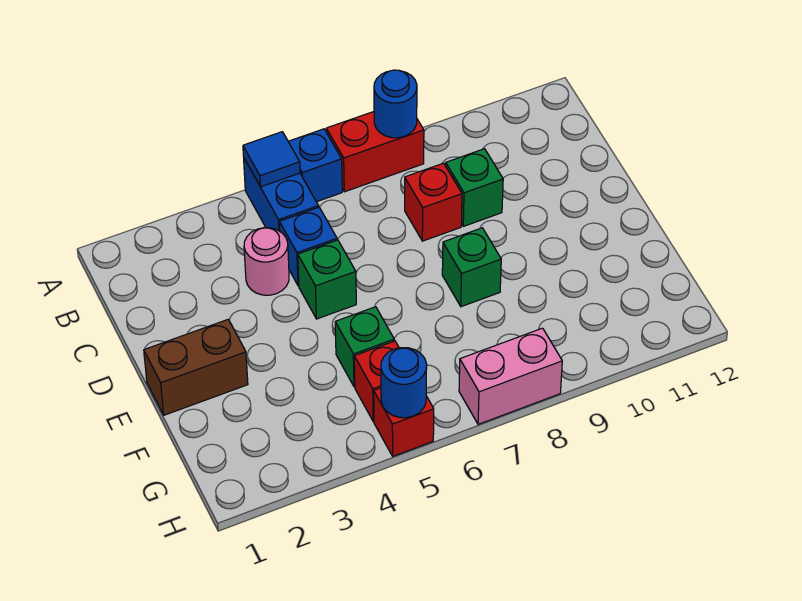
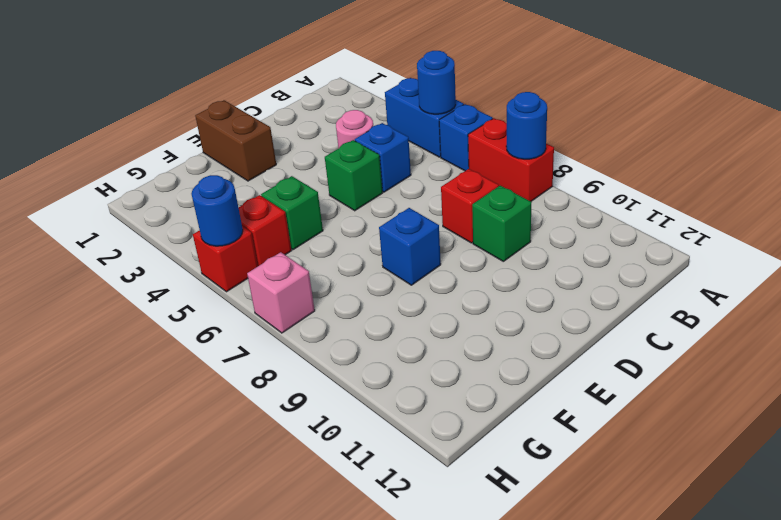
blue brick A5:B5 level 1 -> blue brick A4:A5 level 1
blue tile A5 level 2 -> blue round brick A5 level 2
green brick E8 level 1 -> blue brick E8 level 1
pink brick H7:H8 level 1 -> pink brick H7 level 1

